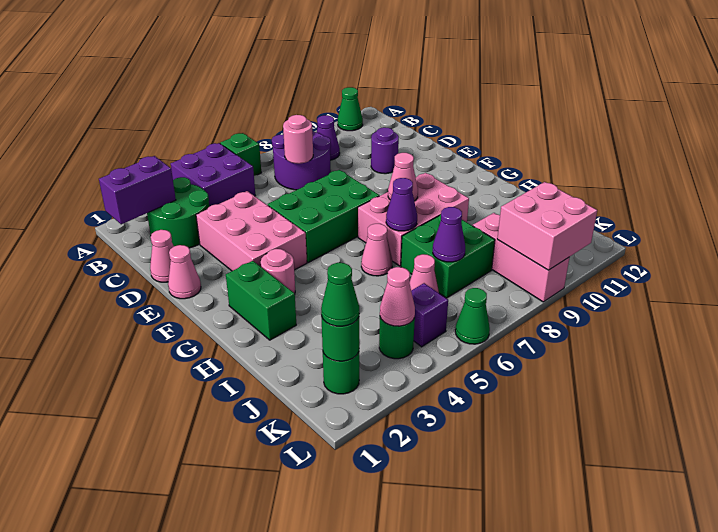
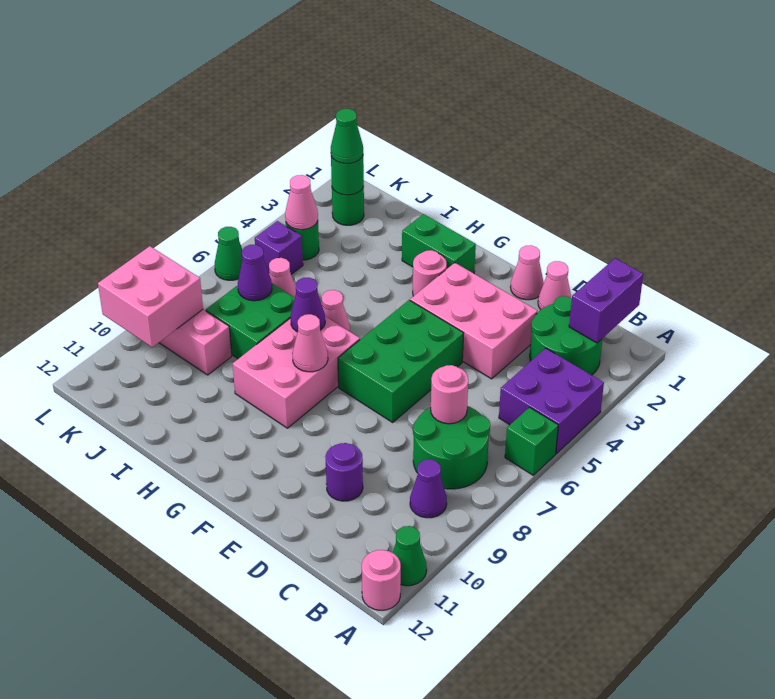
none -> pink round brick A12 level 1
purple round brick B7:C8 level 1 -> green round brick B7:C8 level 1

